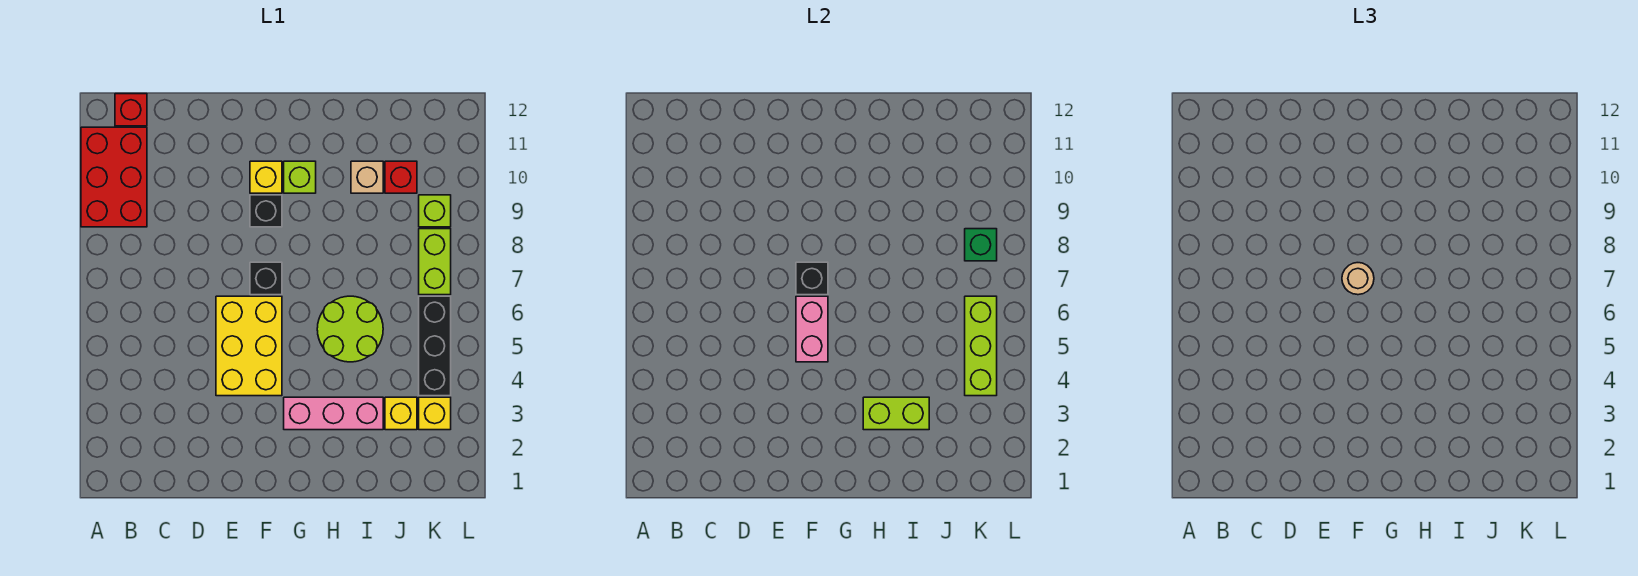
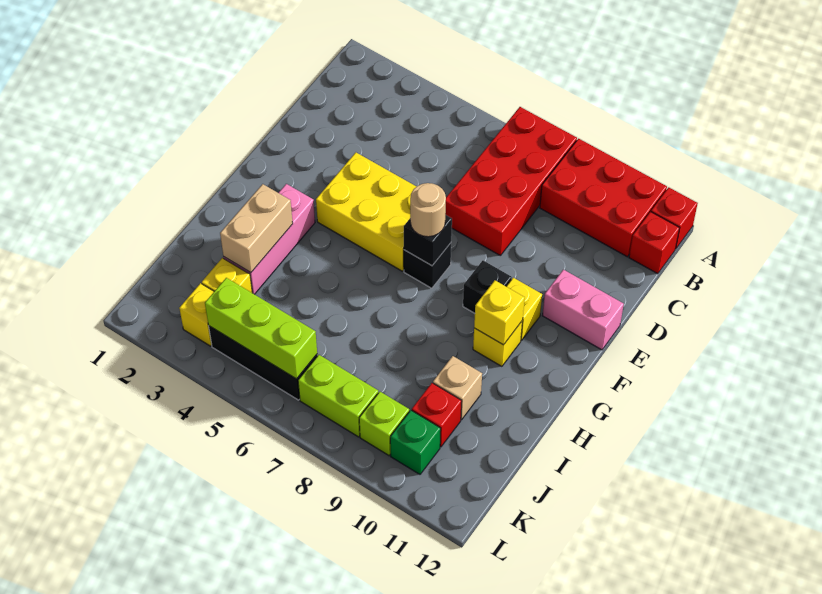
none -> red brick A7:D8 level 1
none -> red brick A12 level 1
pink brick F5:F6 level 2 -> pink brick E11:E12 level 1
lime brick G10 level 1 -> yellow brick G10 level 1
none -> yellow brick G10 level 2
lime brick H3:I3 level 2 -> tan brick H3:I3 level 2
lime round brick H5:I6 level 1 -> none
green brick K8 level 2 -> green brick K10 level 1

